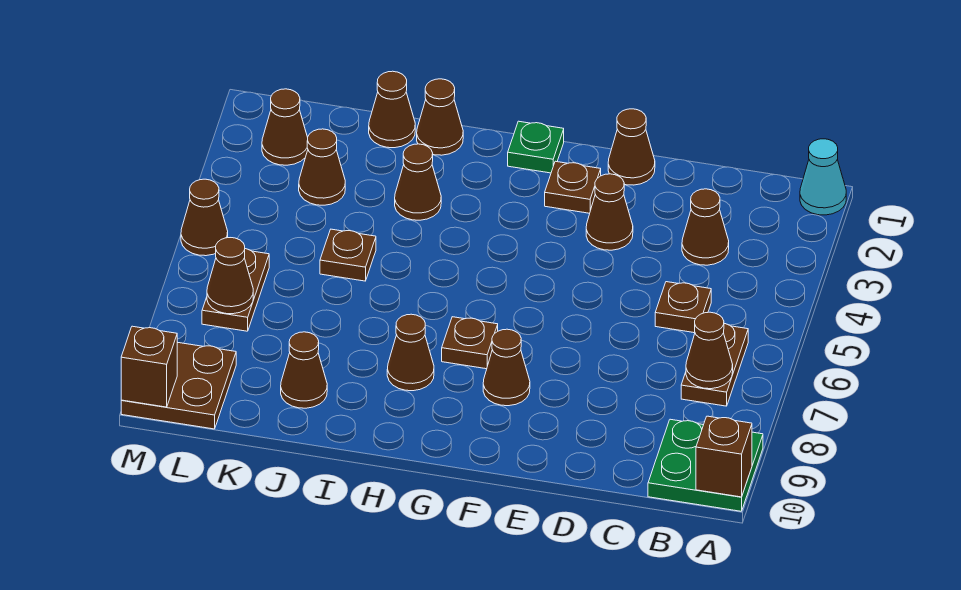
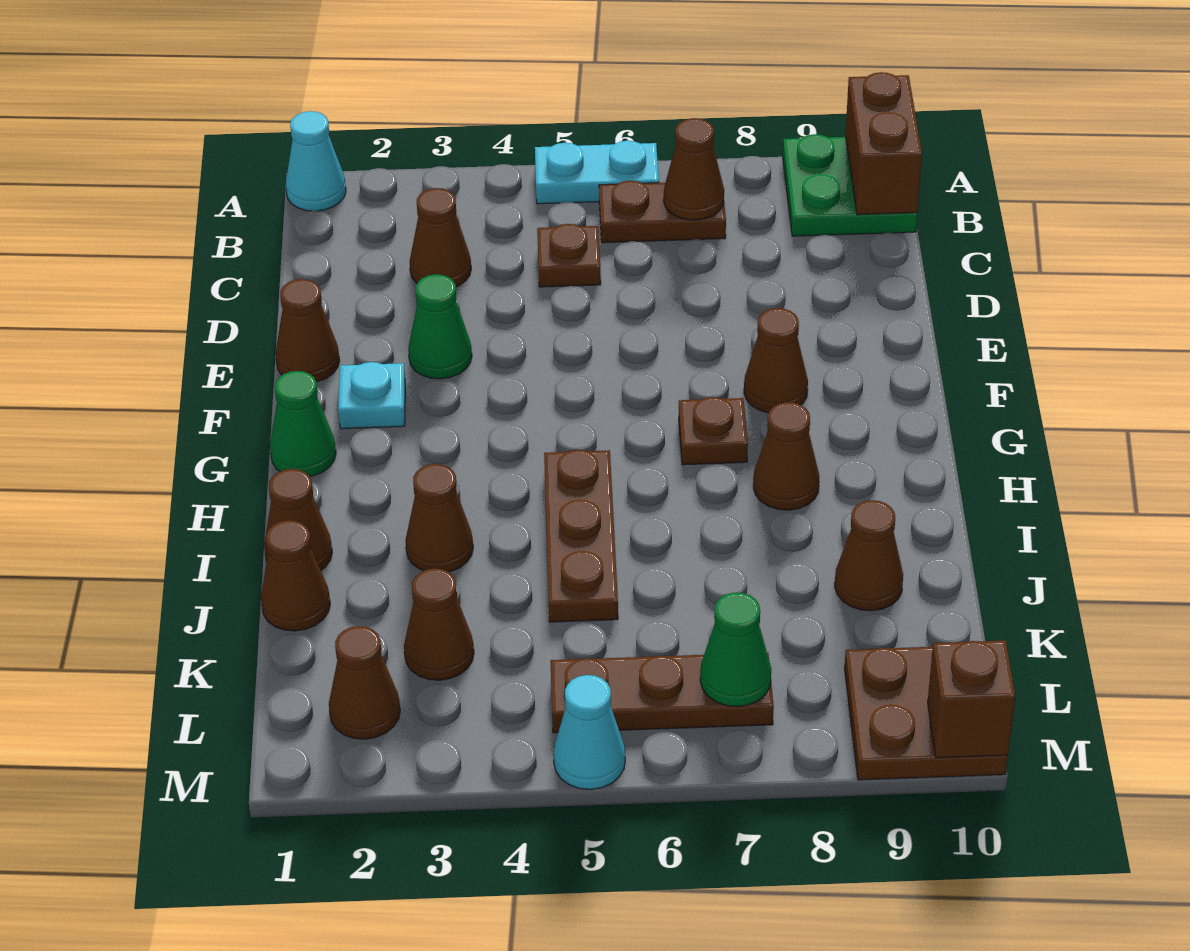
none -> cyan plate A5:A6 level 1
brown brick A10 level 2 -> brown brick A10:B10 level 2
brown cone E3 level 1 -> green cone E3 level 1
brown plate F2 level 1 -> cyan plate F2 level 1
green plate G1 level 1 -> green cone G1 level 1
brown plate J5 level 1 -> brown plate H5:J5 level 1
brown plate L6:L7 level 1 -> brown plate L5:L7 level 1
brown cone L7 level 2 -> green cone L7 level 2
brown cone M5 level 1 -> cyan cone M5 level 1

